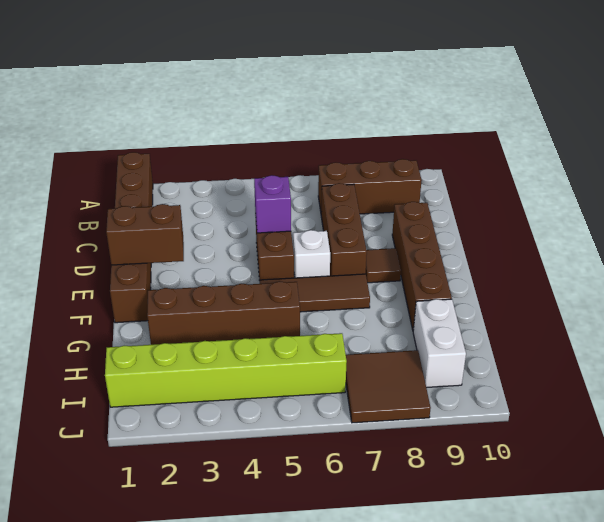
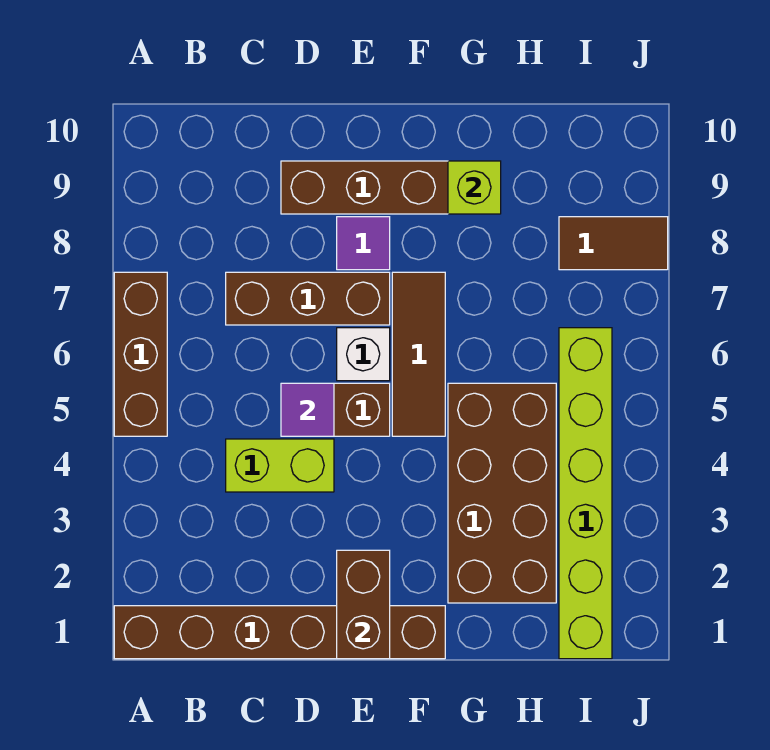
brown brick B7:B9 level 1 -> brown brick A5:A7 level 1
none -> lime brick C4:D4 level 1
purple brick D5 level 2 -> purple tile D5 level 2
brown tile E8 level 1 -> purple tile E8 level 1
brown brick G2:G5 level 1 -> brown brick G2:H5 level 1
none -> lime brick G9 level 2
white brick H9:I9 level 1 -> none
brown tile I7:J8 level 1 -> brown tile I8:J8 level 1

